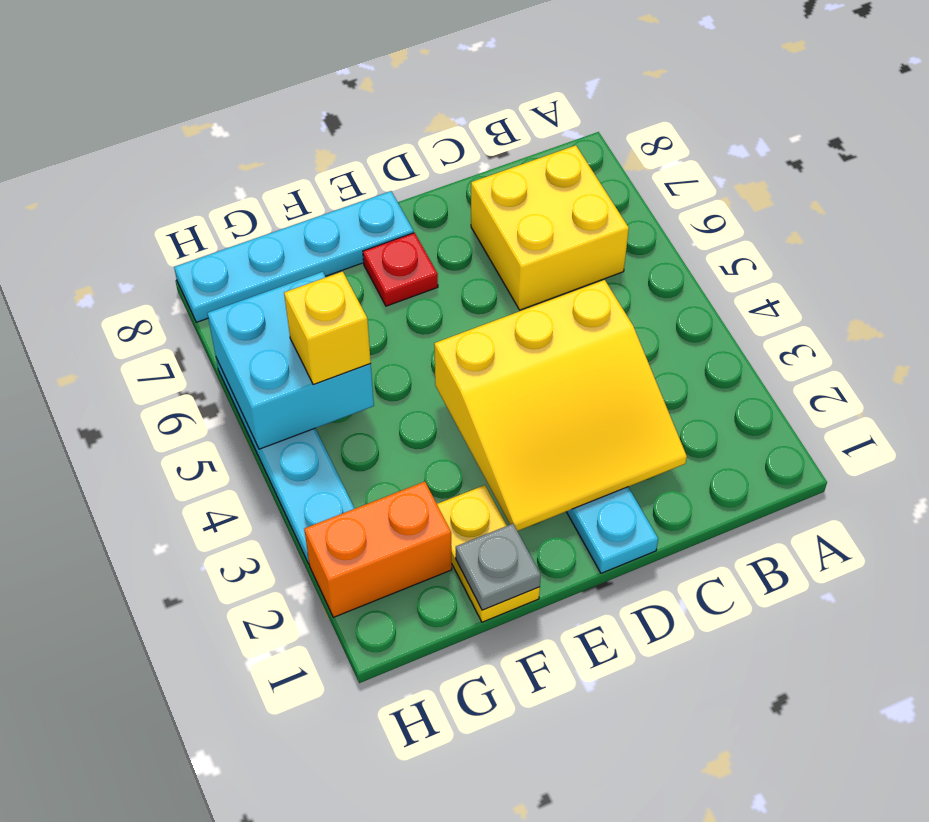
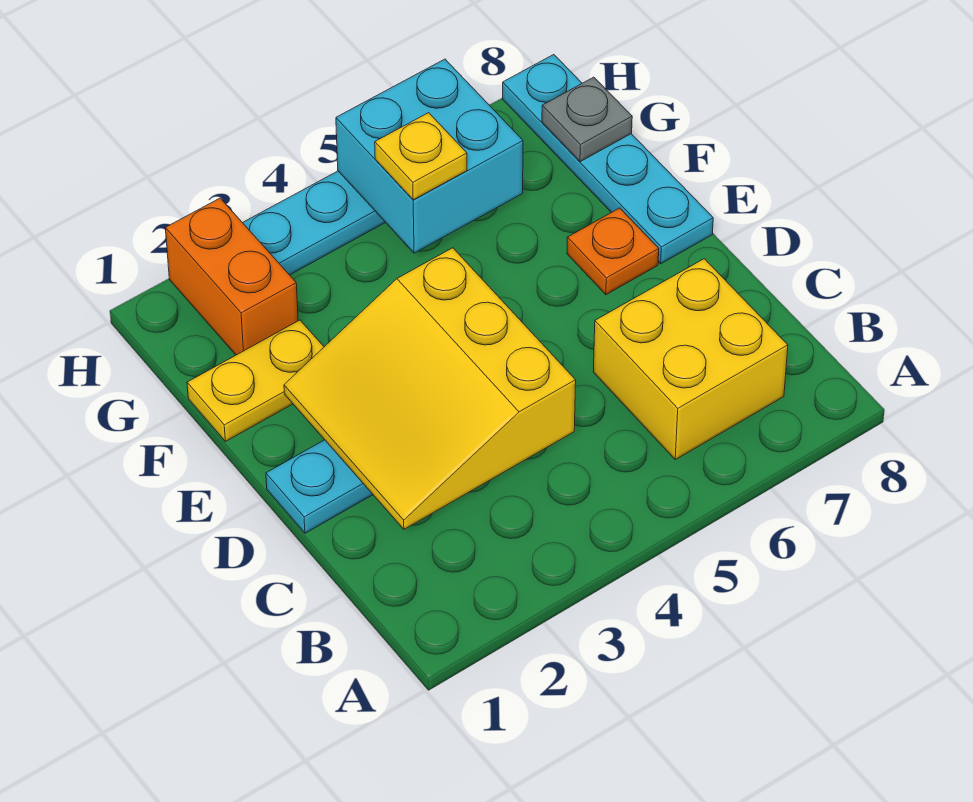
red plate E7 level 1 -> orange plate E7 level 1
grey plate F1 level 2 -> grey plate G8 level 2
yellow brick G5 level 3 -> yellow plate G5 level 3

